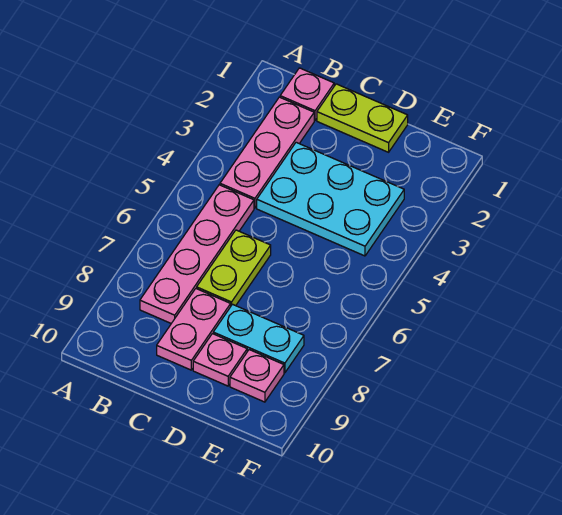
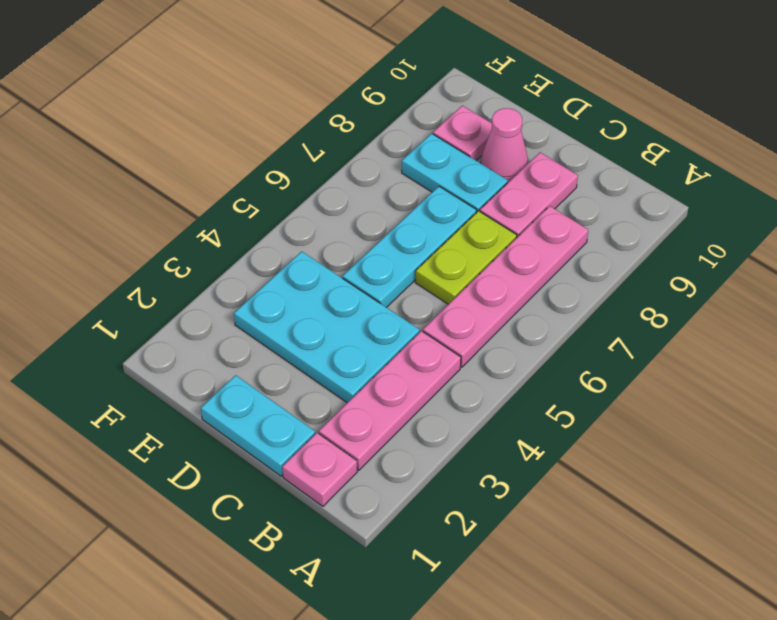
lime plate C1:D1 level 1 -> cyan plate C1:D1 level 1
none -> cyan plate D5:D7 level 1
pink plate D9 level 1 -> pink cone D9 level 1

